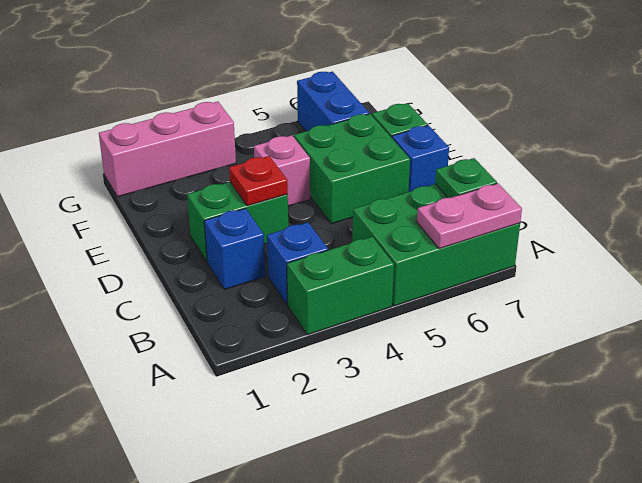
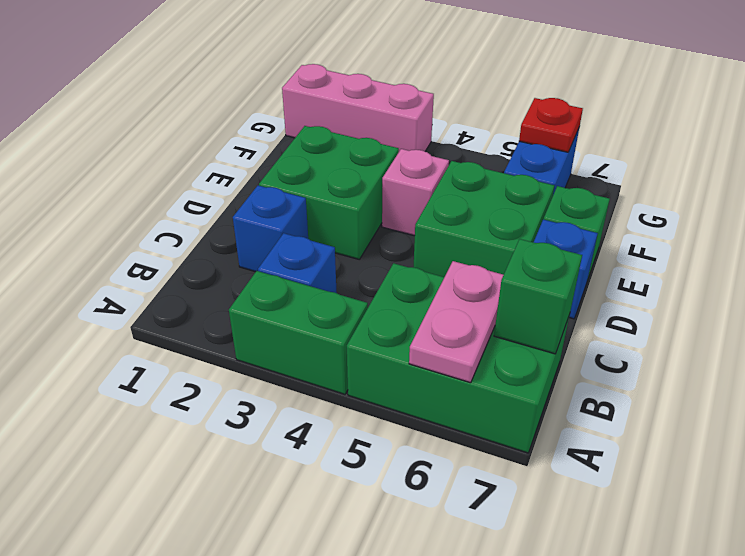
pink plate A6:A7 level 2 -> pink plate A6:B6 level 2
green plate B7 level 2 -> green brick B7 level 2
green brick D2:D3 level 1 -> green brick D2:E3 level 1
red plate D3 level 2 -> red plate G6 level 2

